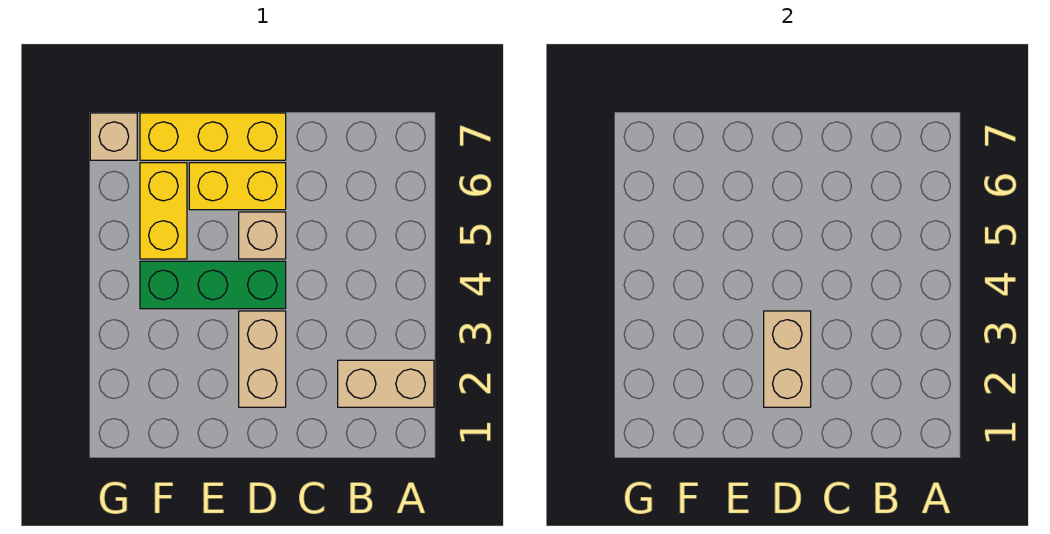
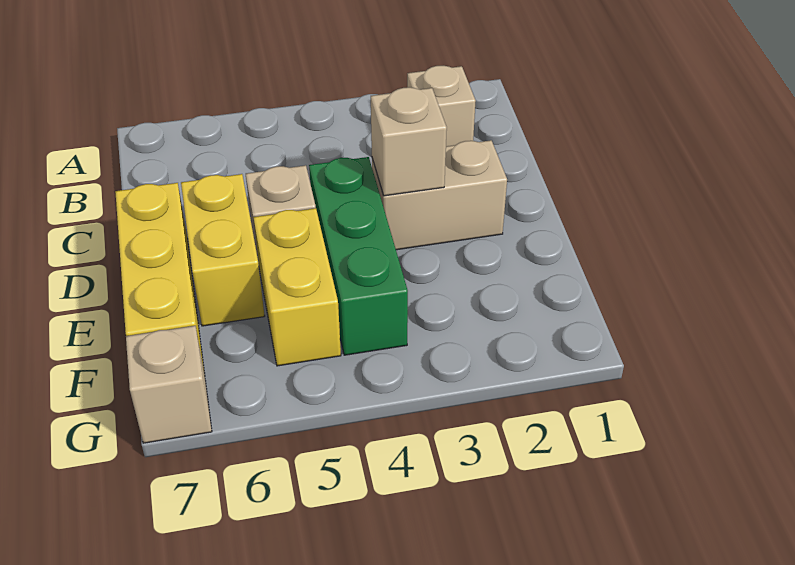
tan brick A2:B2 level 1 -> tan brick B2 level 1
tan brick D2:D3 level 2 -> tan brick D3 level 2
yellow brick F5:F6 level 1 -> yellow brick E5:F5 level 1

